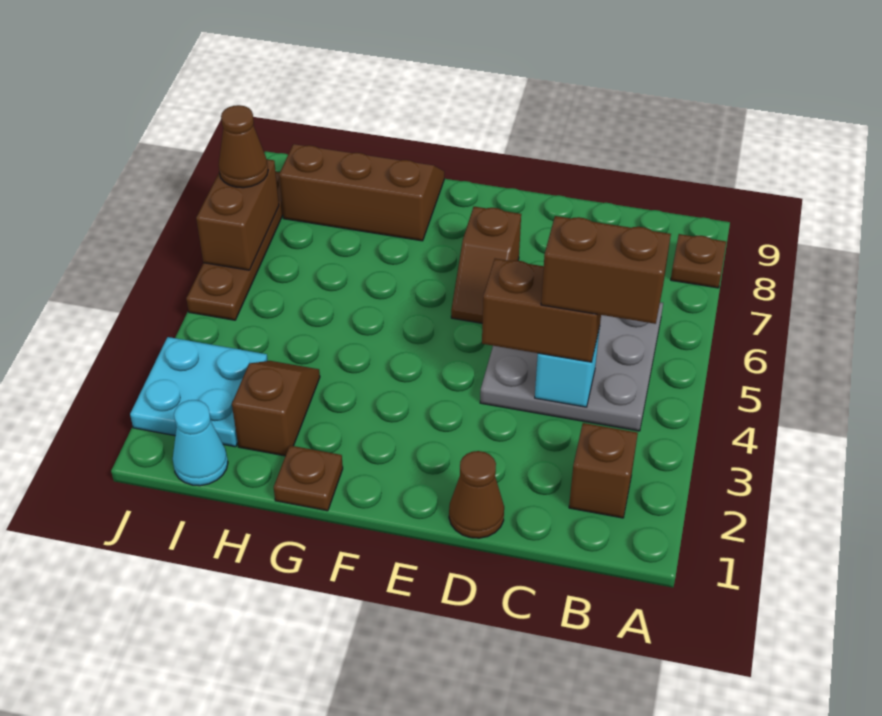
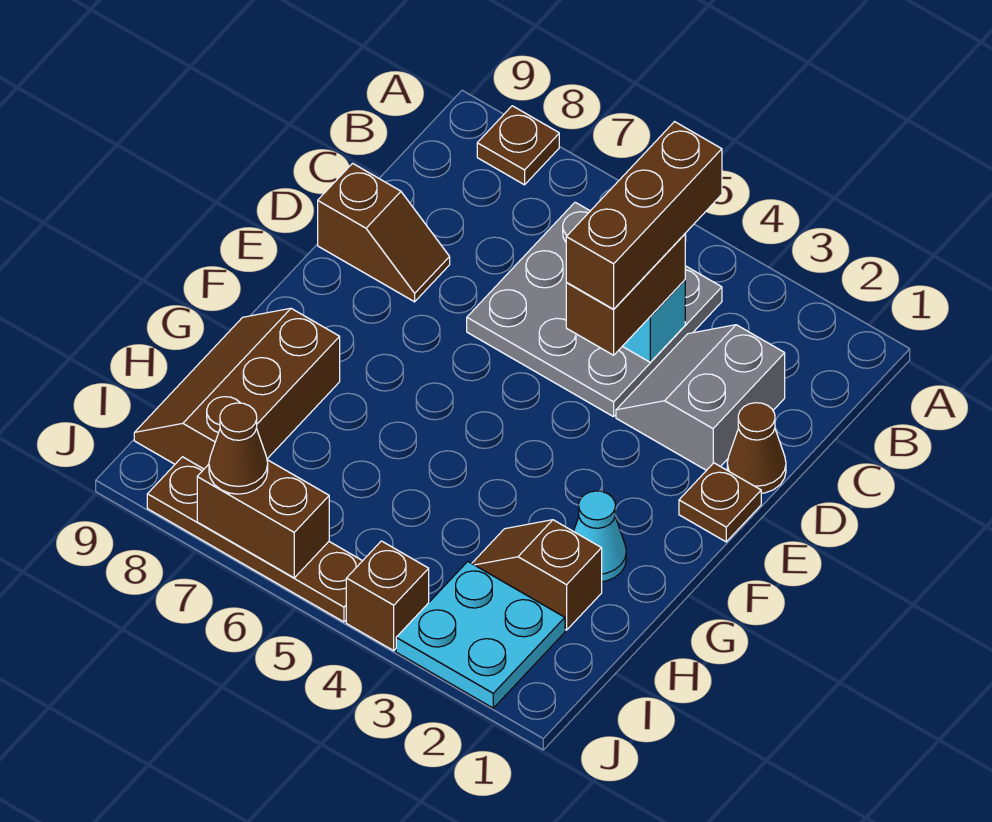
brown brick B2 level 1 -> brown brick J4 level 1
brown brick B4:C4 level 4 -> brown brick B4:D4 level 4
none -> grey slope C2:D3 level 1 top 2
brown slope E6:E7 level 1 top 7 -> brown slope D8:D9 level 1 top 9
brown plate G1 level 1 -> brown plate E1 level 1
cyan cone I1 level 1 -> cyan cone G2 level 1

